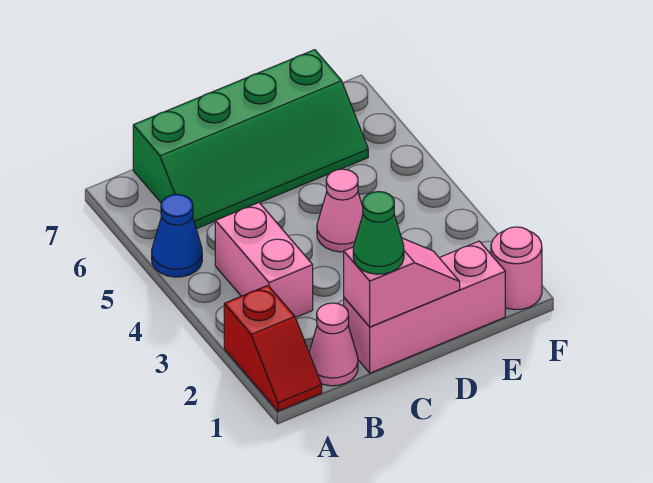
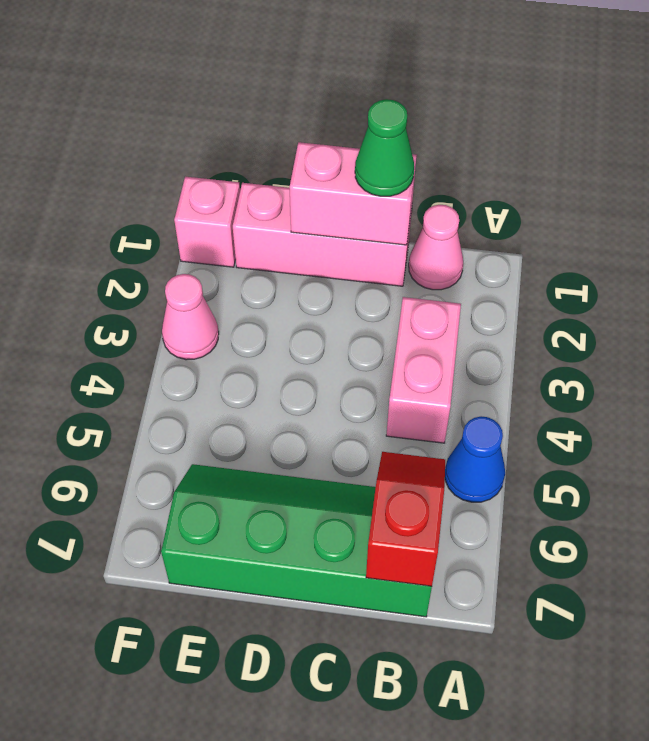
red slope A1:A2 level 1 top 2 -> red slope B6:B7 level 2 top 7
pink slope C1:D1 level 2 top C -> pink brick C1:D1 level 2
pink cone D4 level 1 -> pink cone F3 level 1
pink round brick F1 level 1 -> pink brick F1 level 1

